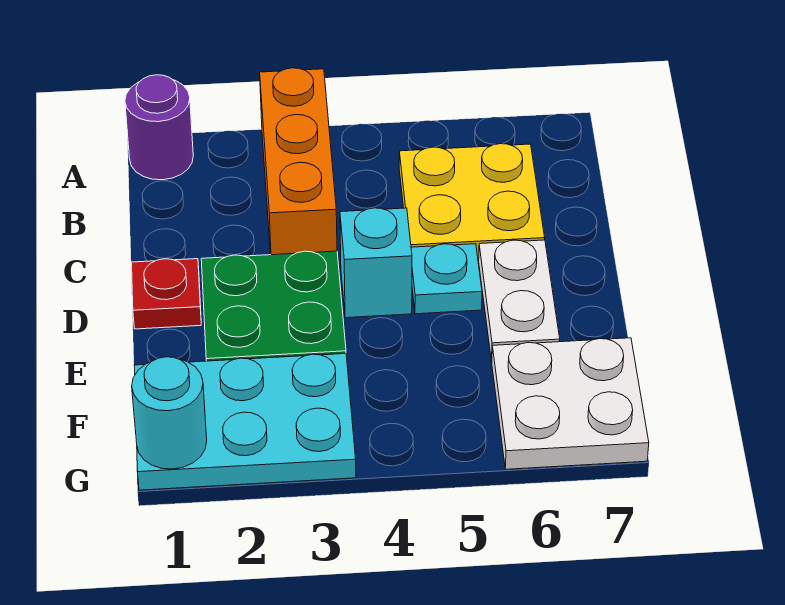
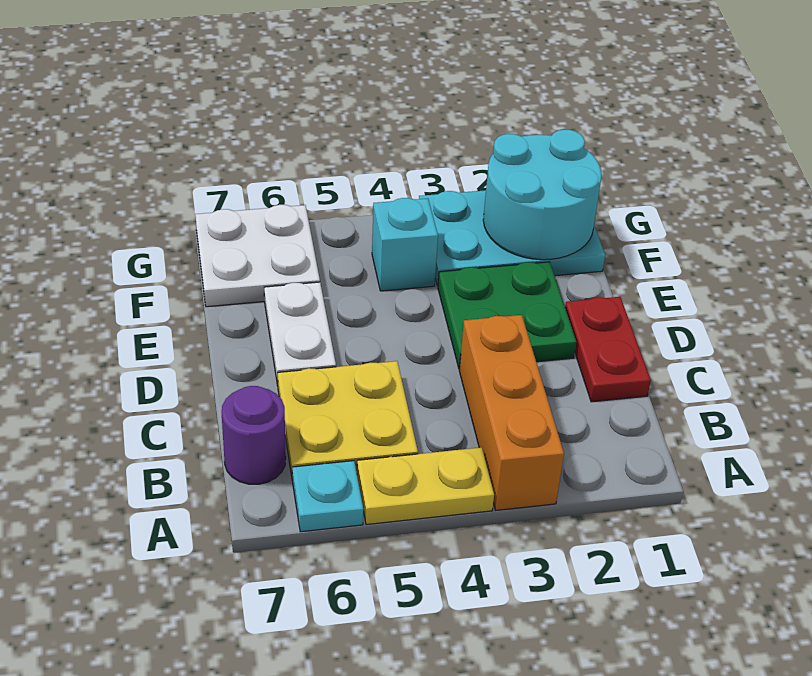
purple round brick A1 level 1 -> purple round brick B7 level 1
none -> yellow plate A4:A5 level 1
red plate D1 level 1 -> red plate C1:D1 level 1
cyan brick D4 level 1 -> cyan brick F4 level 1
cyan plate D5 level 1 -> cyan plate A6 level 1
cyan round brick G1 level 2 -> cyan round brick F1:G2 level 2

